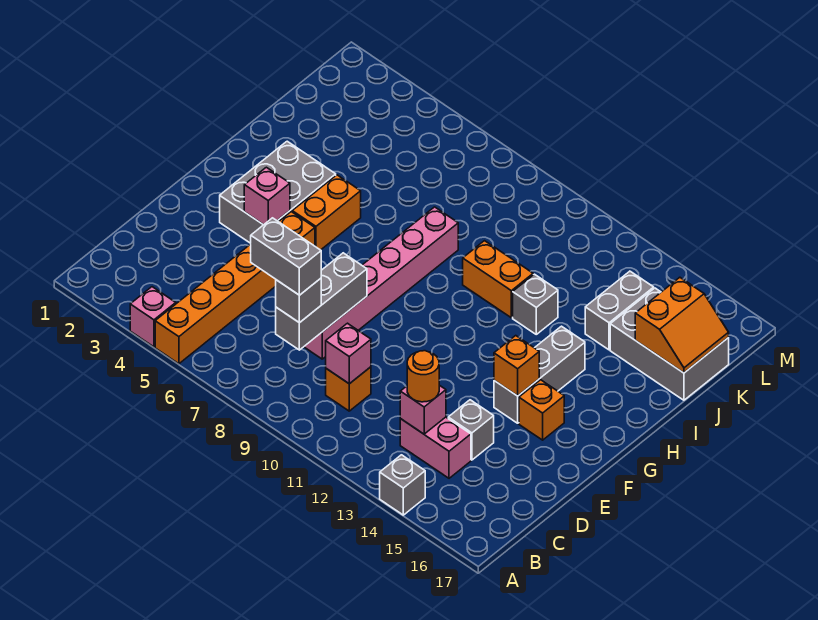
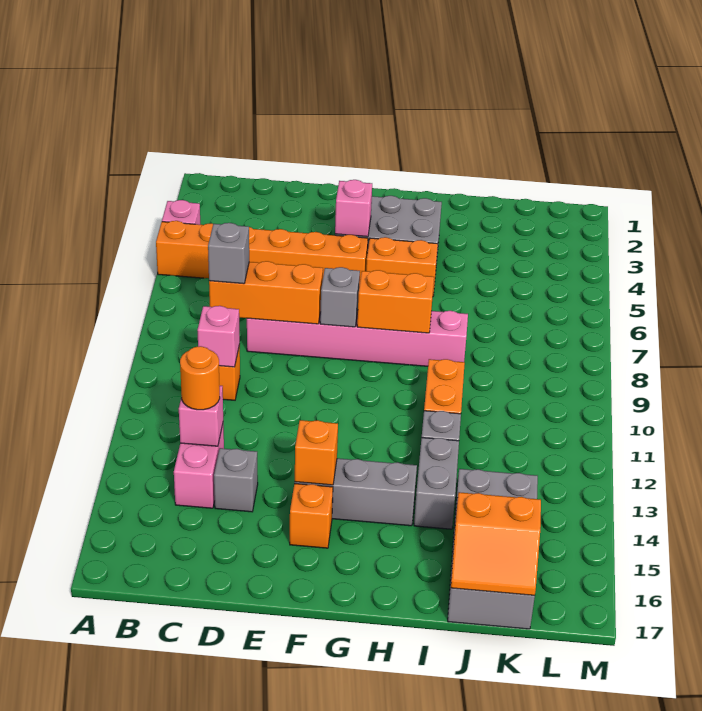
grey brick A14 level 1 -> grey brick F8 level 2
grey brick C7:C8 level 4 -> grey brick I13:I14 level 1
grey brick C8:E8 level 2 -> orange brick C8:E8 level 2
none -> orange brick G8:H8 level 2

